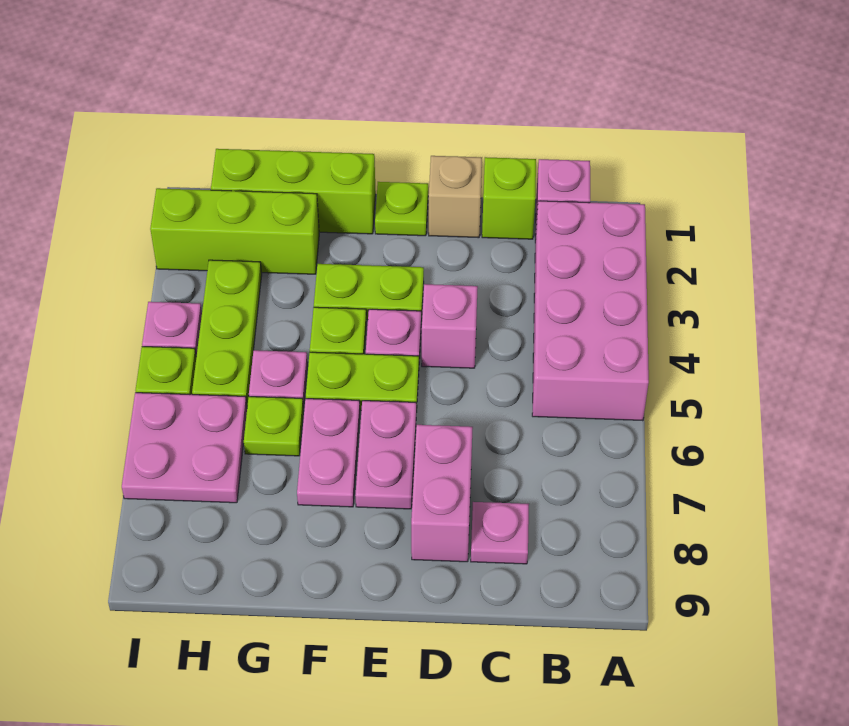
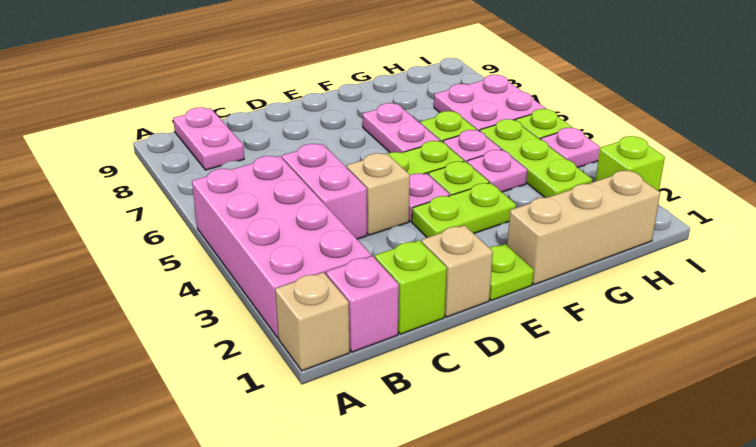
none -> tan brick A1 level 1
pink plate C8 level 1 -> pink plate G4 level 1
pink brick D4 level 1 -> tan brick D4 level 1
pink brick D7:D8 level 1 -> pink brick C4:C5 level 1
pink plate E6:E7 level 1 -> pink plate B8:B9 level 1
lime brick F1:H1 level 1 -> tan brick F1:H1 level 1
lime brick G2:I2 level 1 -> lime brick I2 level 1

